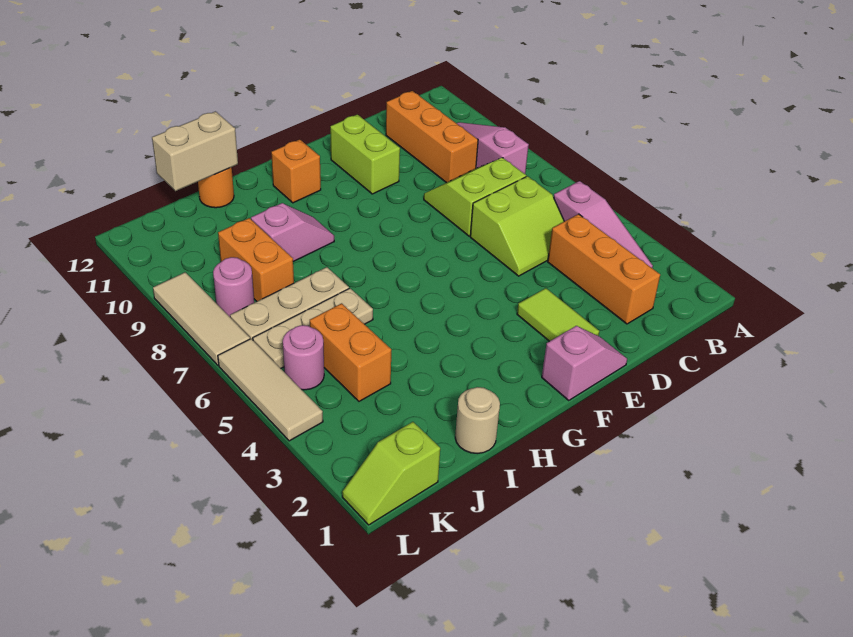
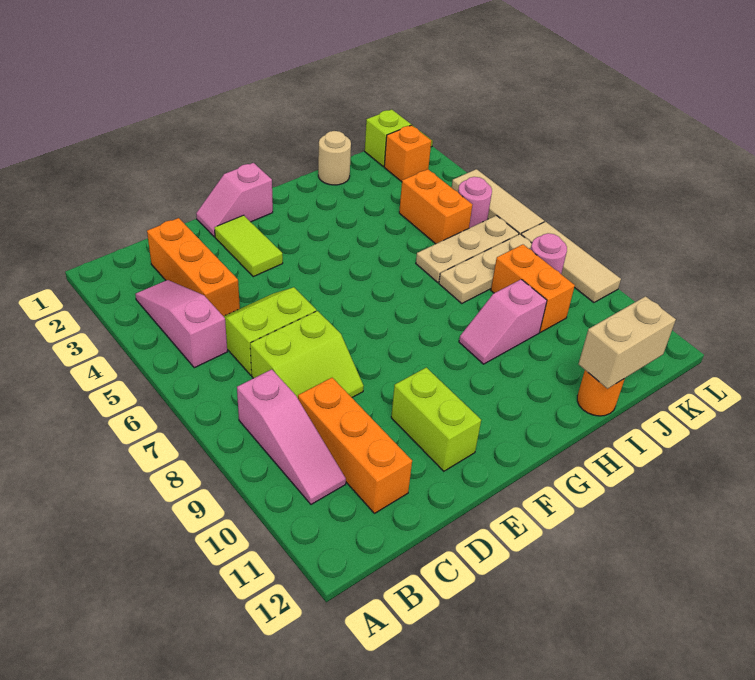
orange brick G11 level 1 -> orange brick K2 level 1

